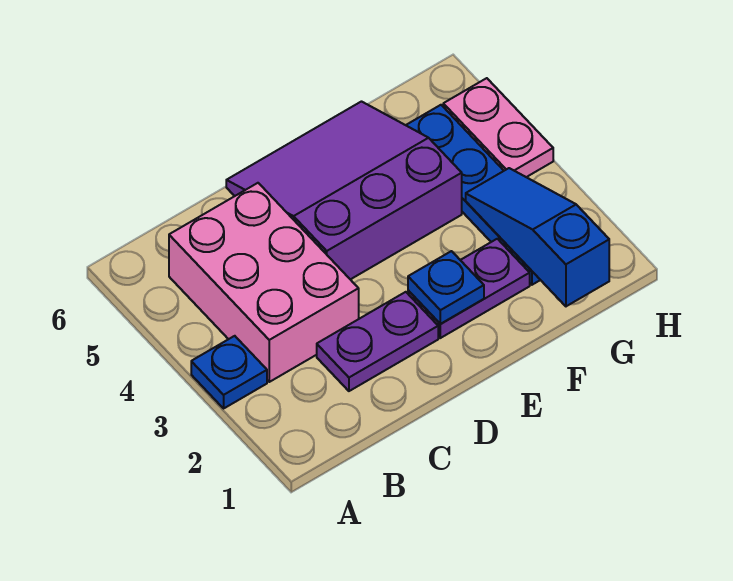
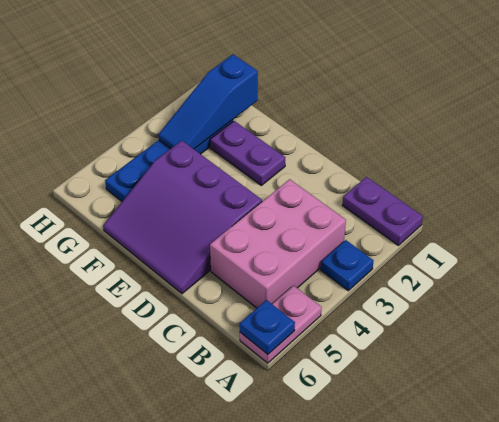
purple plate C2:D2 level 1 -> purple plate A1:B1 level 1
blue plate E2 level 2 -> blue plate A6 level 2
pink plate H4:H5 level 1 -> pink plate A5:A6 level 1

